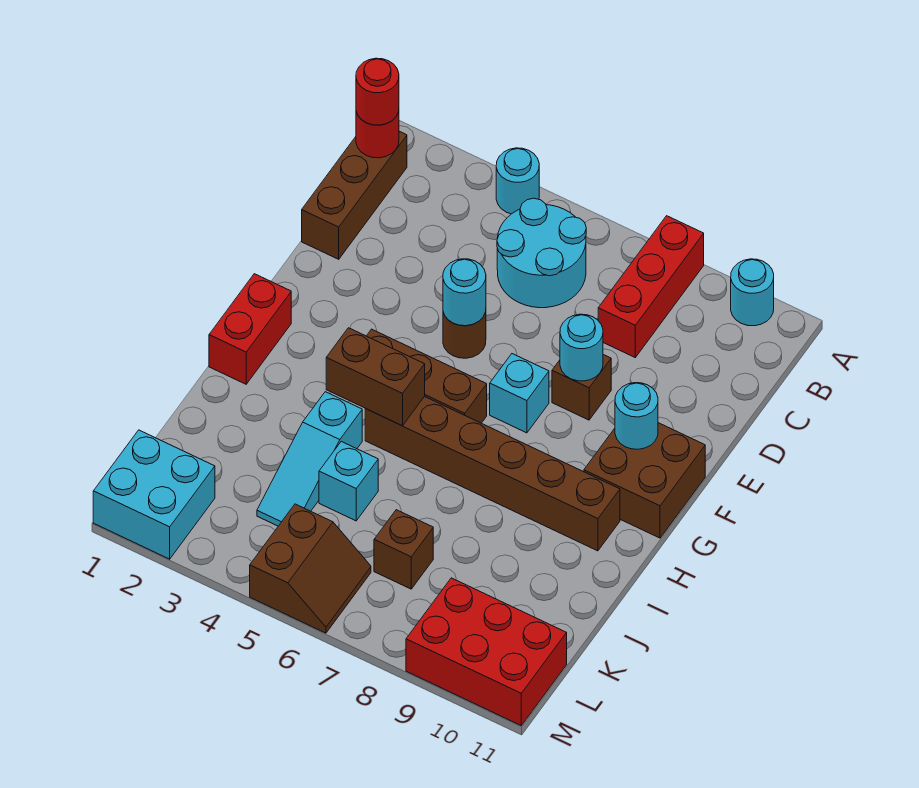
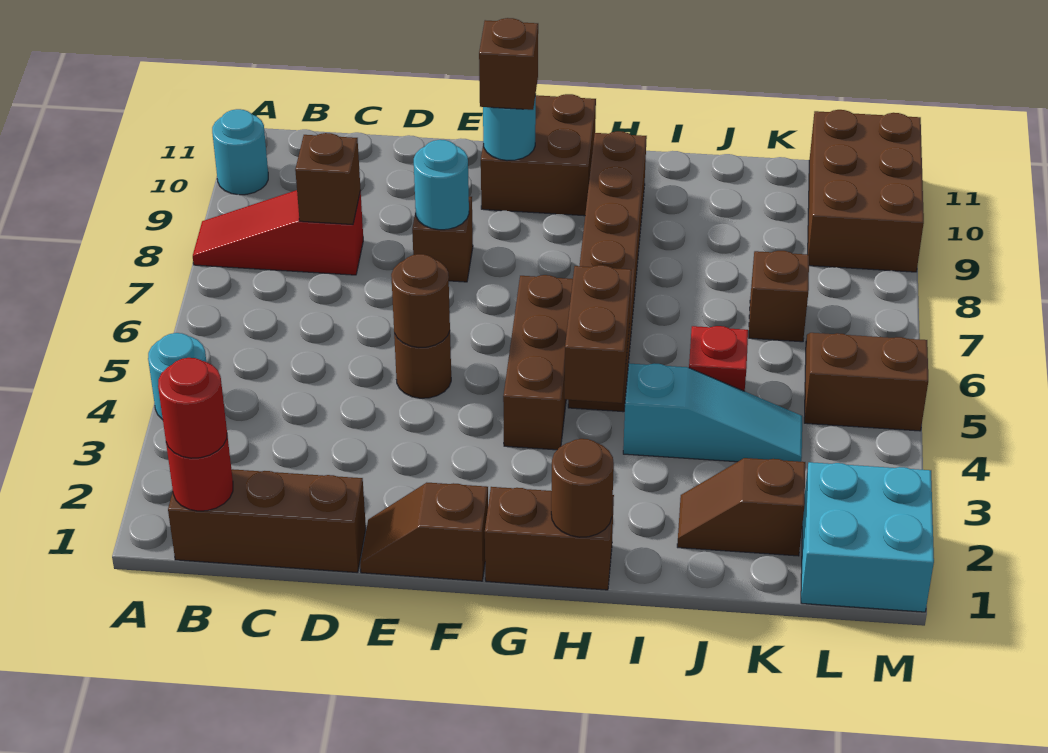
red brick A8:C8 level 1 -> red slope A8:C8 level 1 top C
cyan round brick B5:C6 level 1 -> none
none -> brown brick C8 level 2
none -> brown slope E1:F1 level 1 top F
cyan round brick E5 level 2 -> brown round brick E5 level 2
cyan brick F7 level 1 -> none
none -> brown brick F10 level 3
red brick G1:H1 level 1 -> brown brick G1:H1 level 1
none -> brown round brick H1 level 2
none -> brown slope J2:K2 level 1 top K
cyan brick J5 level 1 -> red brick J5 level 1
red brick L9:M11 level 1 -> brown brick L9:M11 level 1

